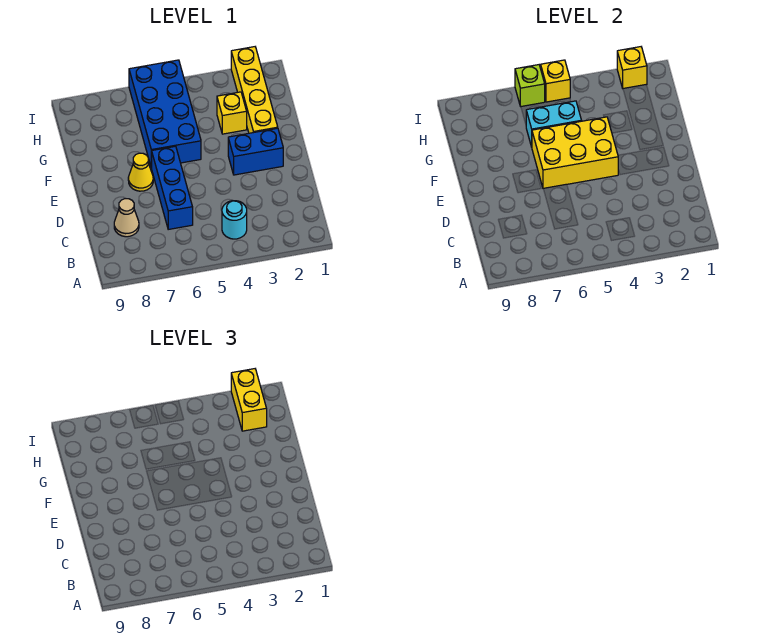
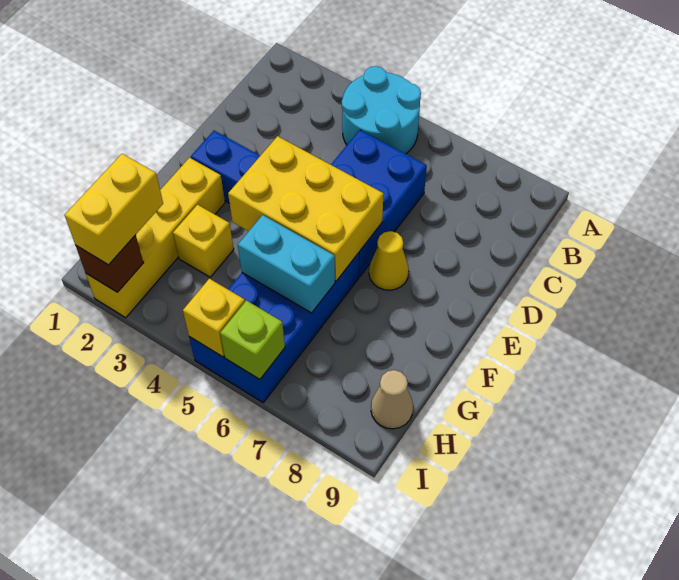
cyan round brick B4 level 1 -> cyan round brick A4:B5 level 1
blue brick C6:E6 level 1 -> blue brick C5:E6 level 1
tan cone C8 level 1 -> tan cone H9 level 1
yellow brick I2 level 2 -> brown brick I2 level 2

